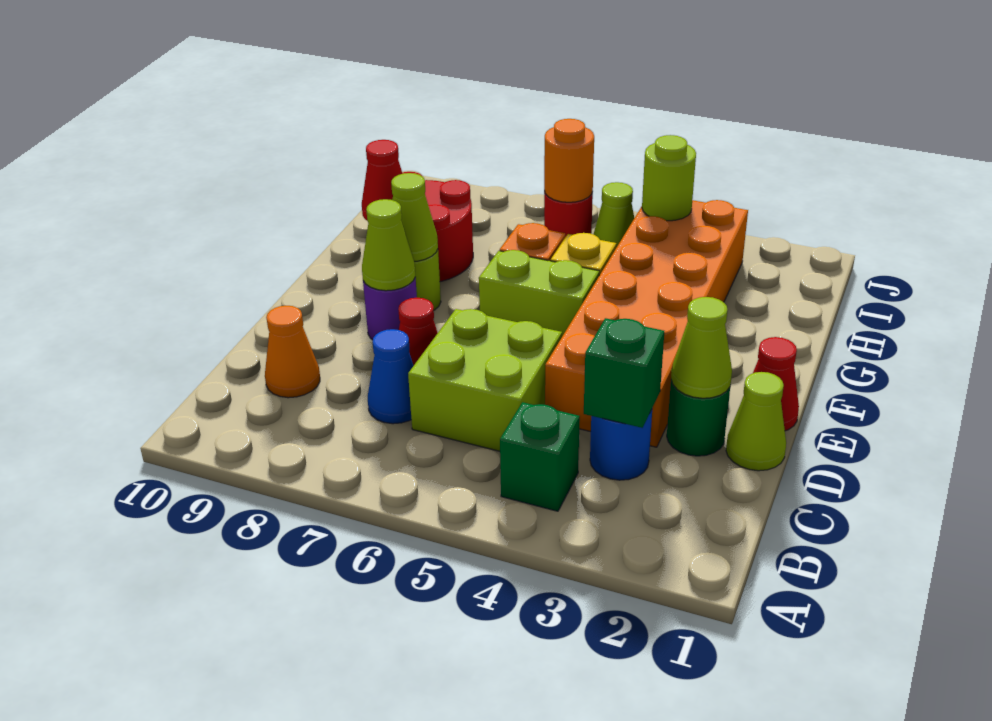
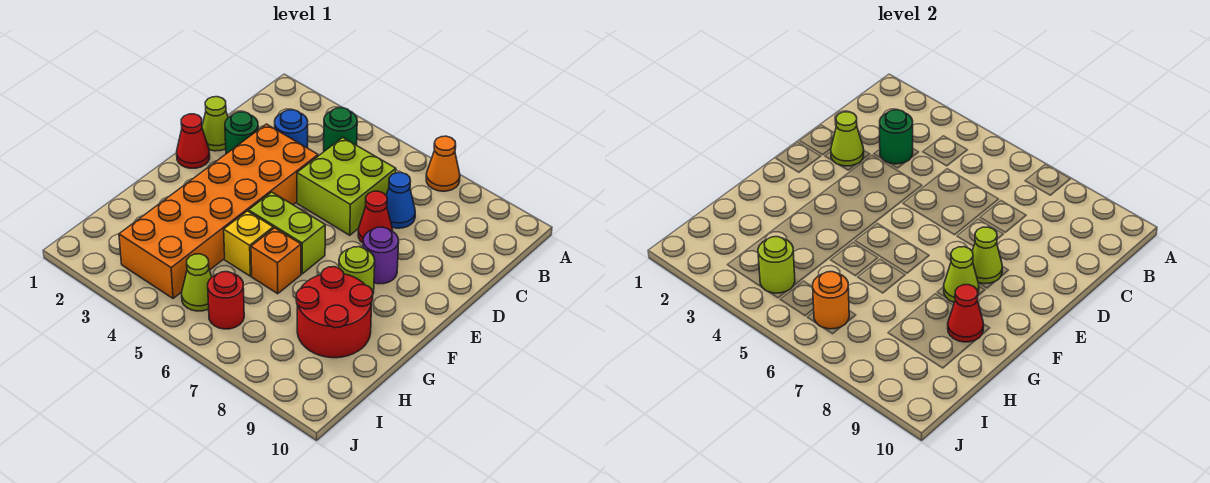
green brick B4 level 1 -> green round brick B4 level 1
green brick C3 level 2 -> green round brick C3 level 2
orange cone C9 level 1 -> orange cone A7 level 1

